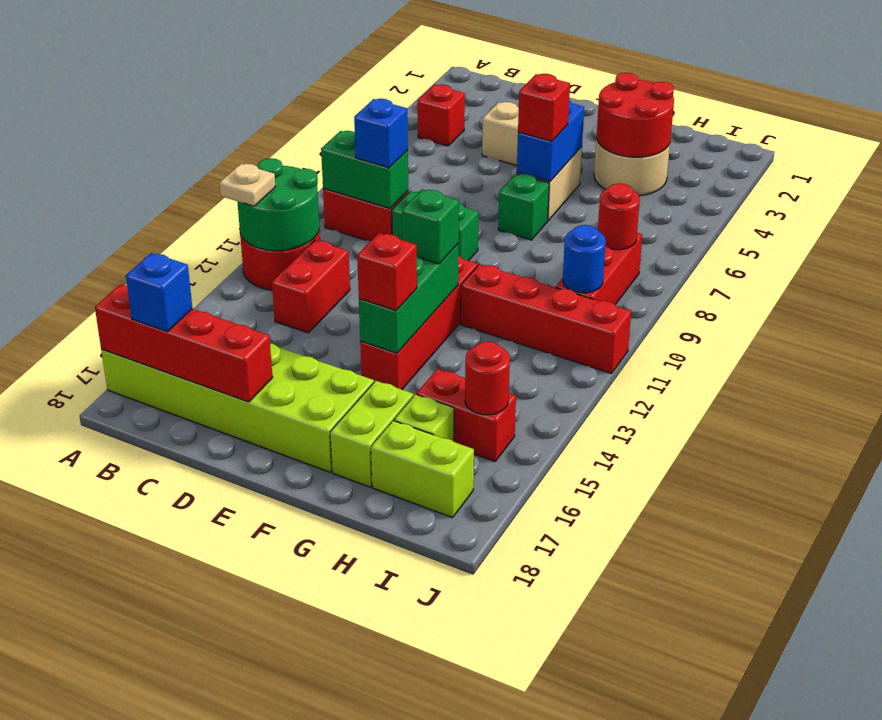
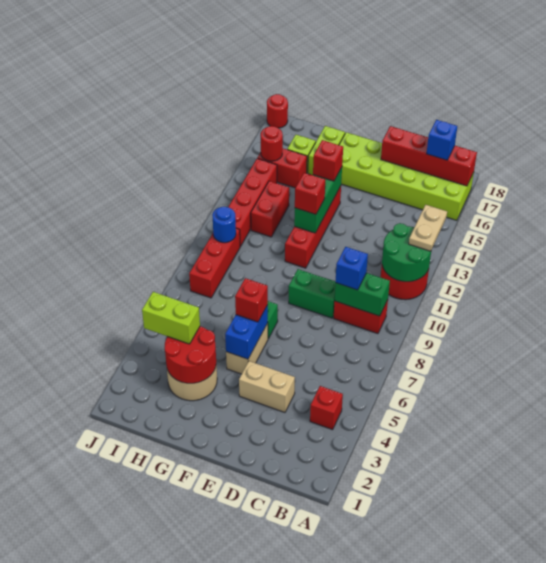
tan plate A12 level 3 -> tan plate A12:A13 level 3
red brick C12:C13 level 1 -> red brick H12:H13 level 1
green brick F12 level 3 -> red brick F12 level 3
red brick G11:J11 level 1 -> red brick I11:I14 level 1
lime brick H17:I17 level 1 -> lime brick H4:I4 level 3
red round brick I8 level 2 -> red round brick J18 level 1

